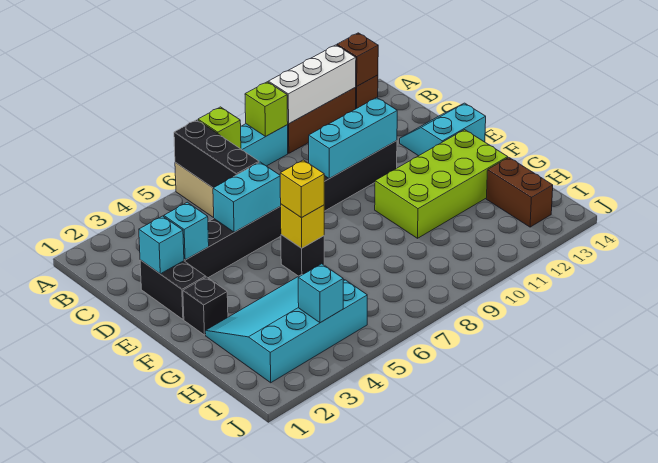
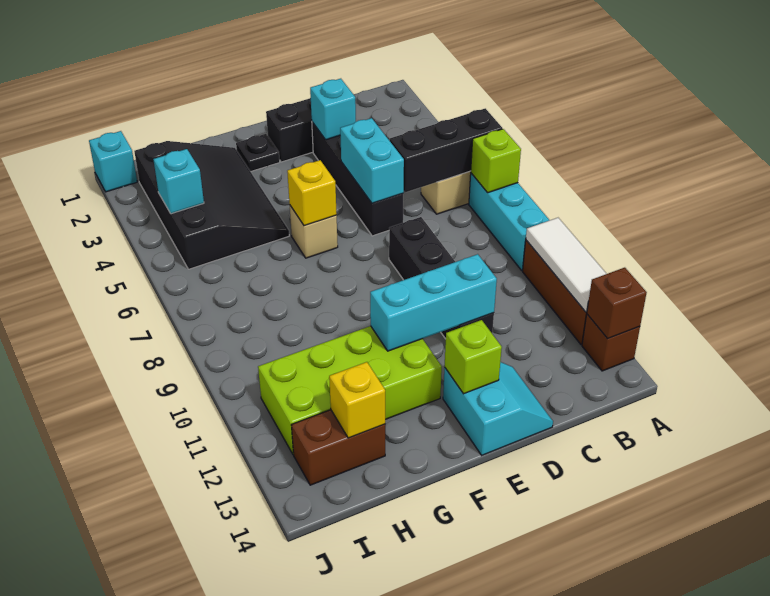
lime brick A9 level 2 -> lime brick E13 level 2
white brick A10:A12 level 2 -> white tile A10:A12 level 2
cyan brick D2 level 2 -> cyan brick J1 level 1
cyan brick D9:D11 level 2 -> cyan brick D11:F11 level 2
black brick F2 level 1 -> black plate F2 level 1
black brick F6 level 1 -> tan brick F6 level 1
yellow brick F6 level 3 -> yellow brick H13 level 2
lime brick F10:G13 level 1 -> lime brick F11:I12 level 1
cyan slope G2:I5 level 1 top I -> black slope G2:I5 level 1 top I

